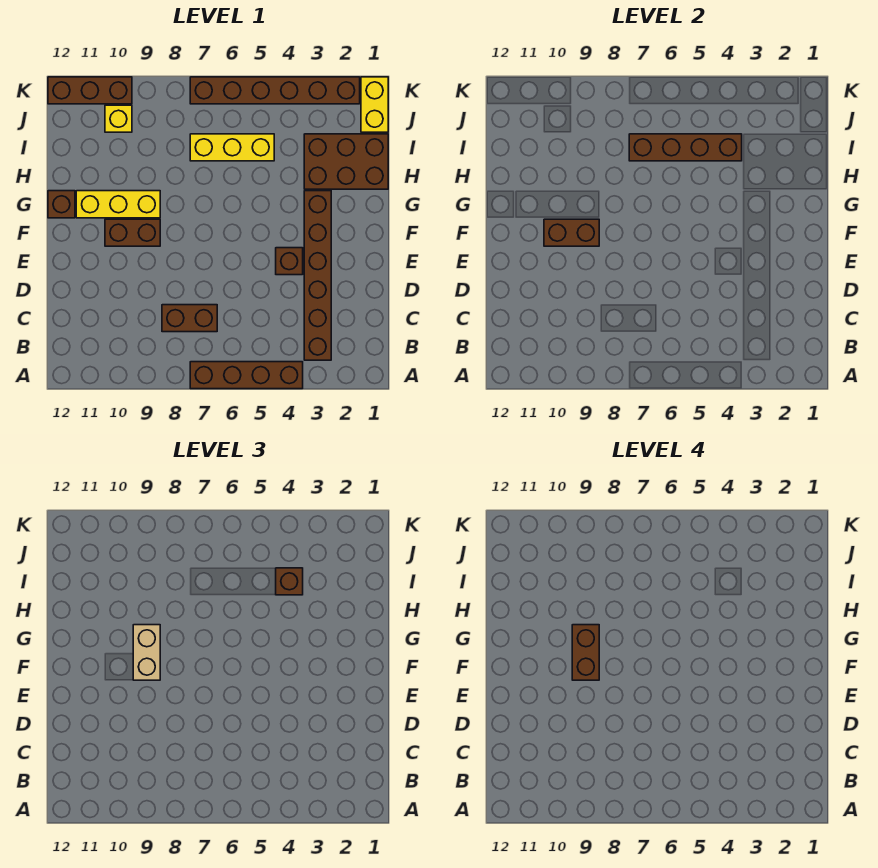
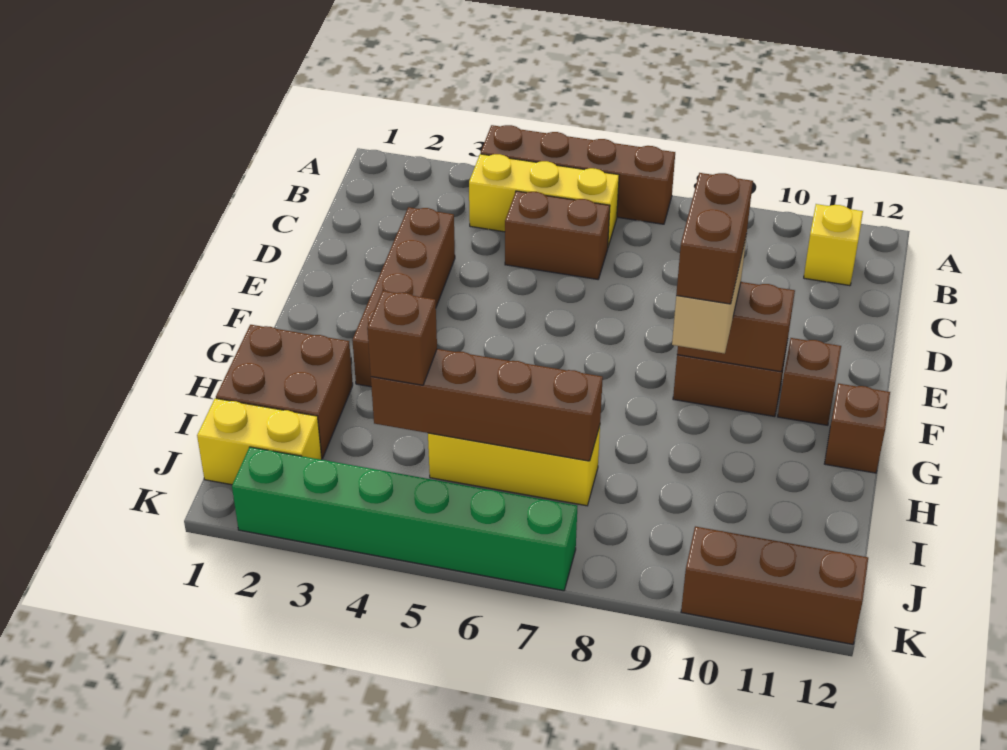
brown brick B3:G3 level 1 -> brown brick D3:G3 level 1
brown brick C7:C8 level 1 -> brown brick C5:C6 level 1
brown brick E4 level 1 -> brown brick F11 level 1
yellow brick G9:G11 level 1 -> yellow brick B4:B6 level 1
brown brick H1:I3 level 1 -> brown brick H1:I2 level 1
yellow brick J1:K1 level 1 -> yellow brick J1:J2 level 1
yellow brick J10 level 1 -> yellow brick B11 level 1
brown brick K2:K7 level 1 -> green brick K2:K7 level 1

